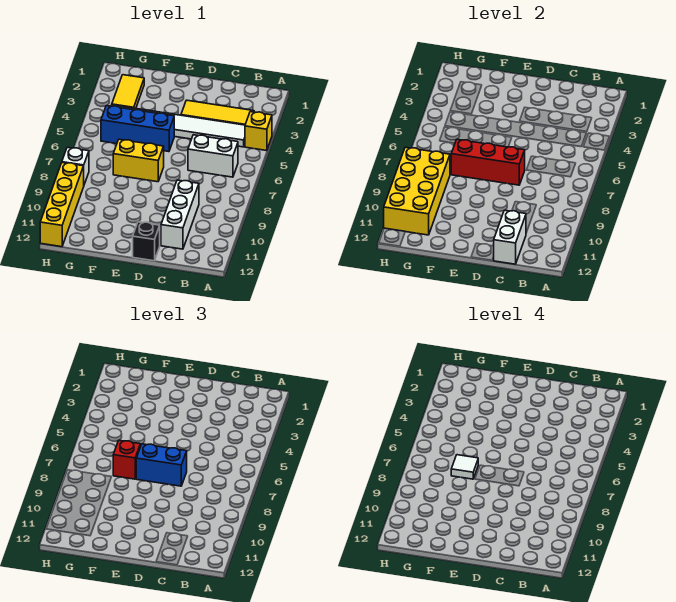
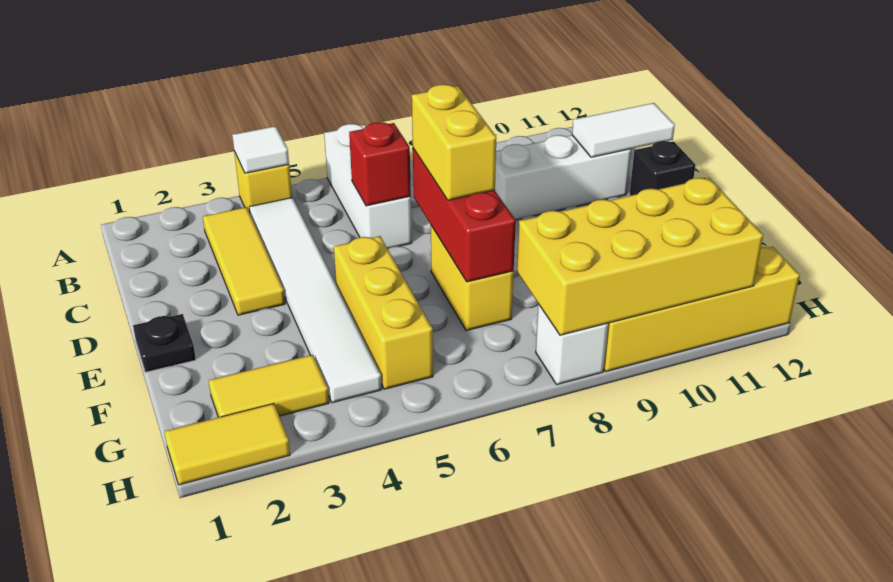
white brick B6:C6 level 1 -> white brick A6:C6 level 1
white brick C11:C12 level 2 -> white tile C11:C12 level 2
blue brick D7:E7 level 3 -> yellow brick D7:E7 level 3
none -> black plate E1 level 1
blue brick E5:G5 level 1 -> yellow brick E5:G5 level 1
red brick F7 level 3 -> red brick C6 level 2
white tile F7 level 4 -> white tile A4 level 2
none -> yellow tile H1:H2 level 1

